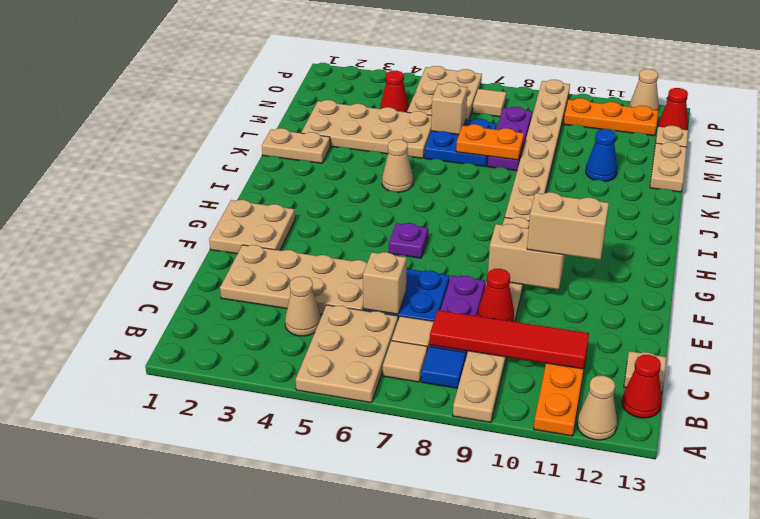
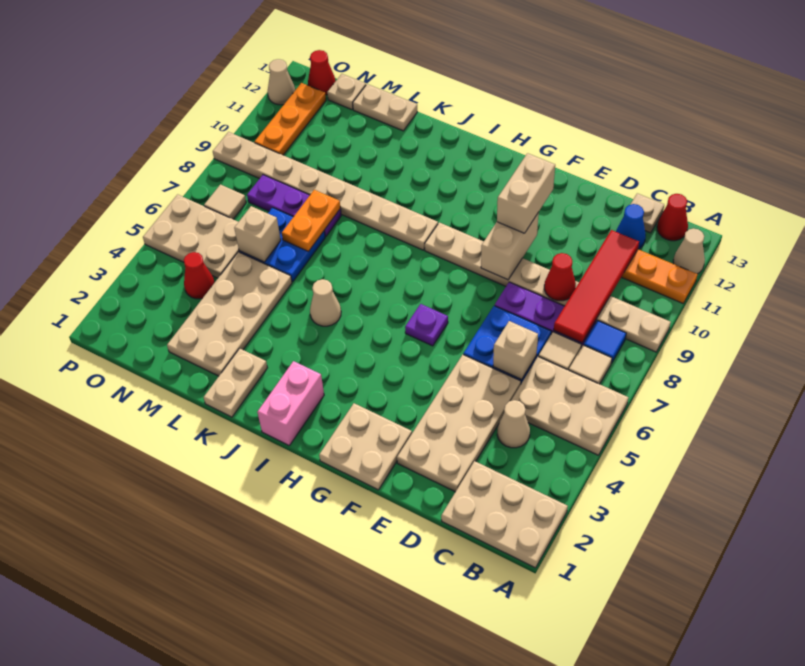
none -> tan plate A1:C2 level 1
none -> pink brick I1:I2 level 1
blue cone L11 level 1 -> blue cone C12 level 1

